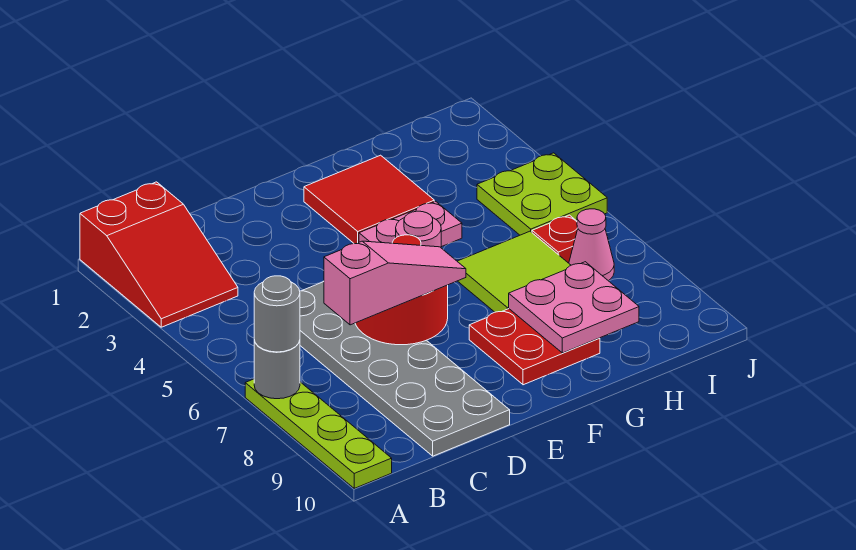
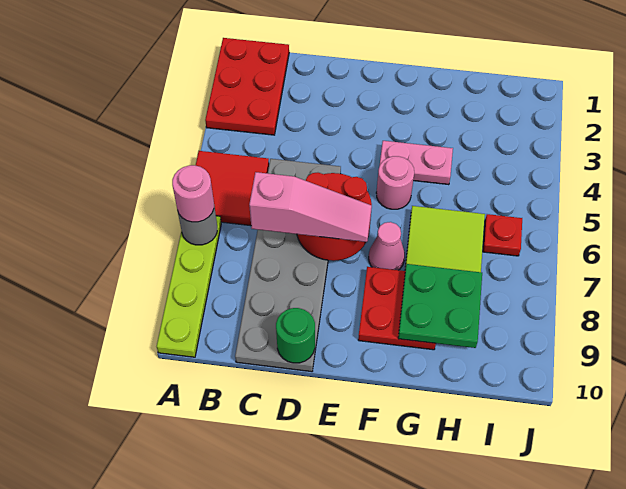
red slope A1:B3 level 1 top 1 -> red plate A1:B3 level 1
grey round brick A7 level 3 -> pink round brick A7 level 3
none -> green round brick D10 level 2
red tile F2:G3 level 1 -> red tile A5:B6 level 1
pink plate G8:H9 level 2 -> green plate G8:H9 level 2
lime plate I4:J5 level 1 -> none
pink cone I7 level 1 -> pink cone F7 level 1

